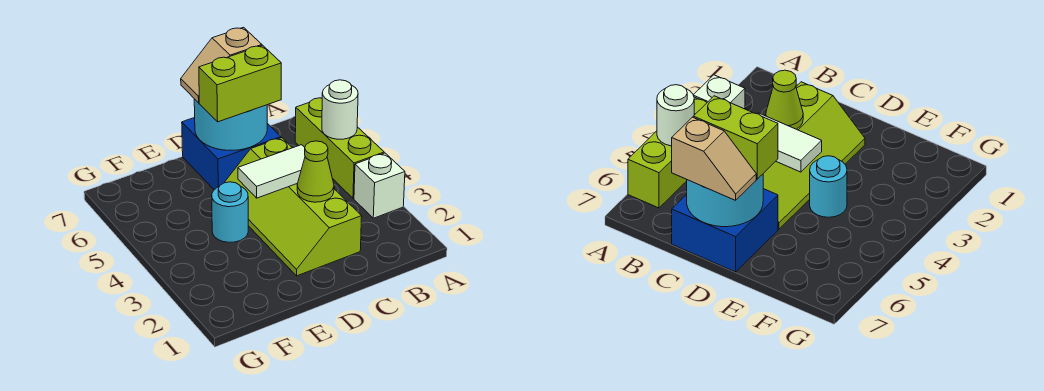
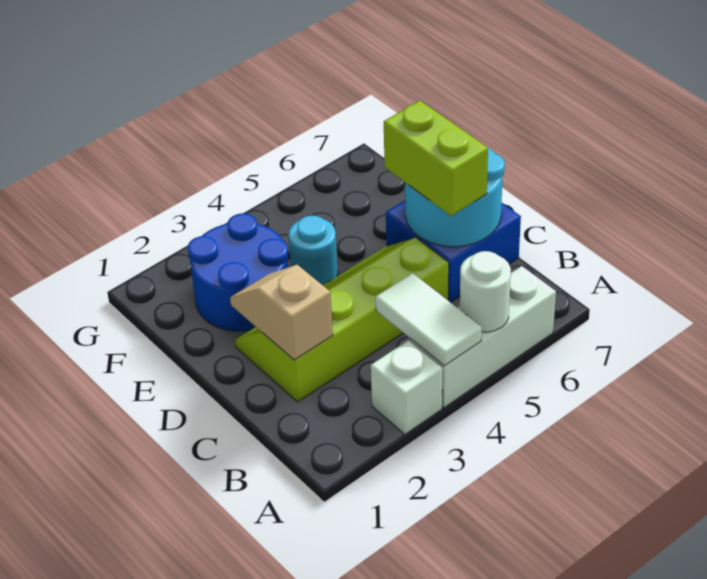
lime brick A4:A6 level 1 -> white brick A4:A6 level 1
lime cone C3 level 2 -> none
white tile C4:D4 level 2 -> white tile A4:B4 level 2
tan slope C7:D7 level 3 top C -> tan slope C2:D2 level 2 top C
none -> blue round brick E2:F3 level 1

